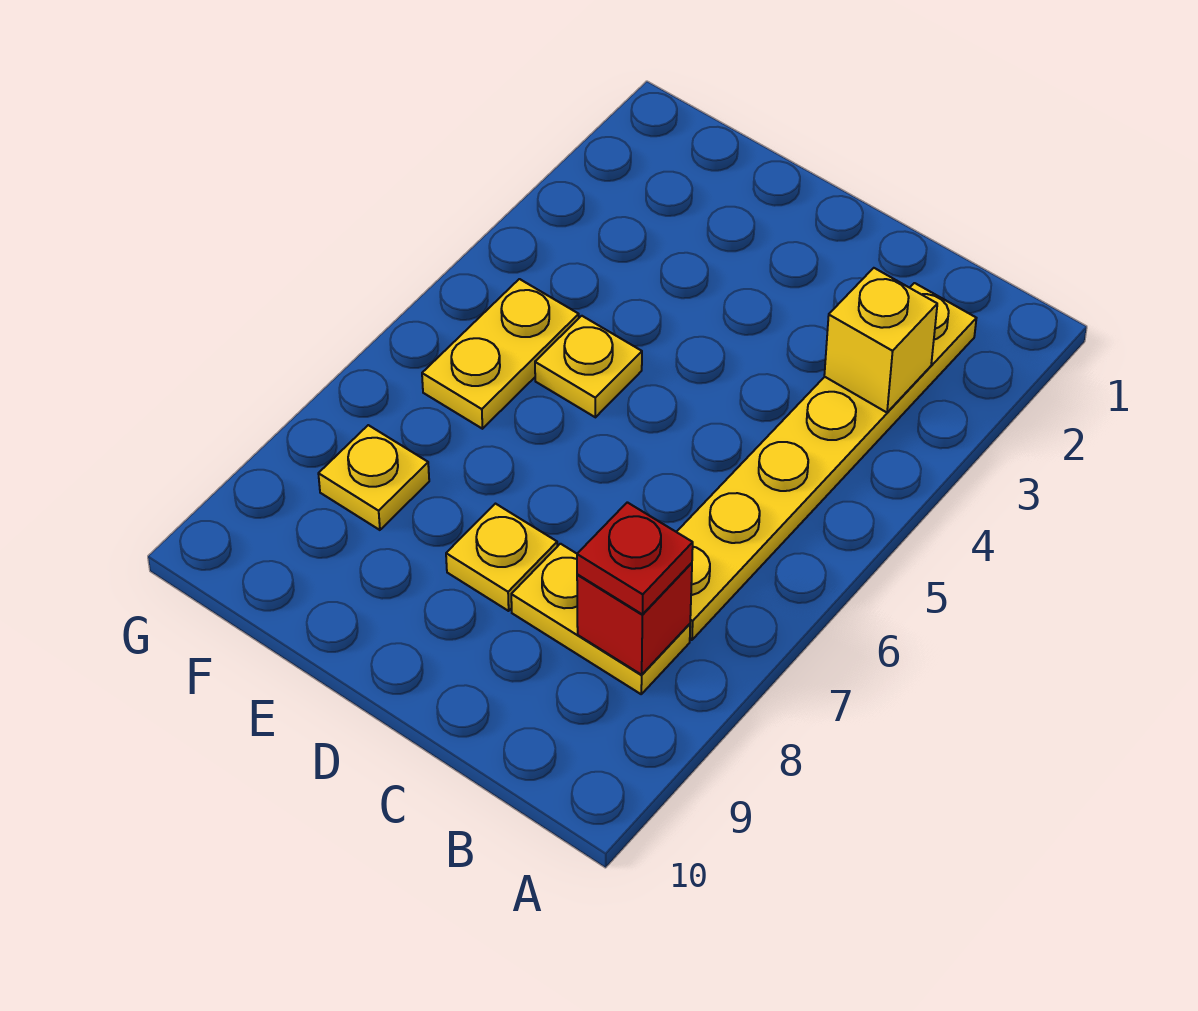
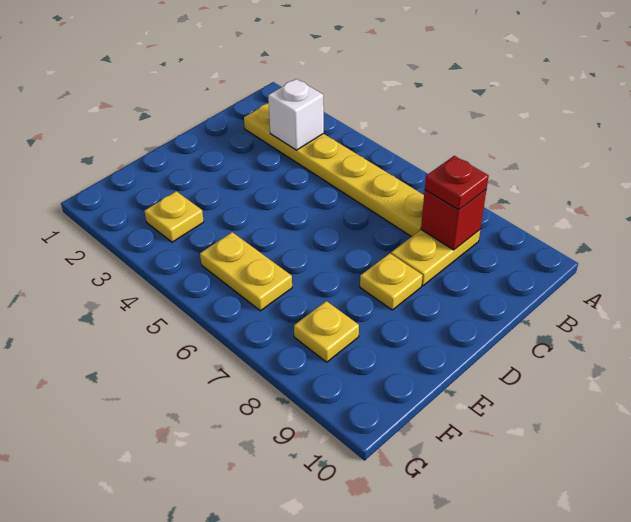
yellow brick B3 level 2 -> white brick B3 level 2
yellow plate E5 level 1 -> yellow plate F3 level 1

